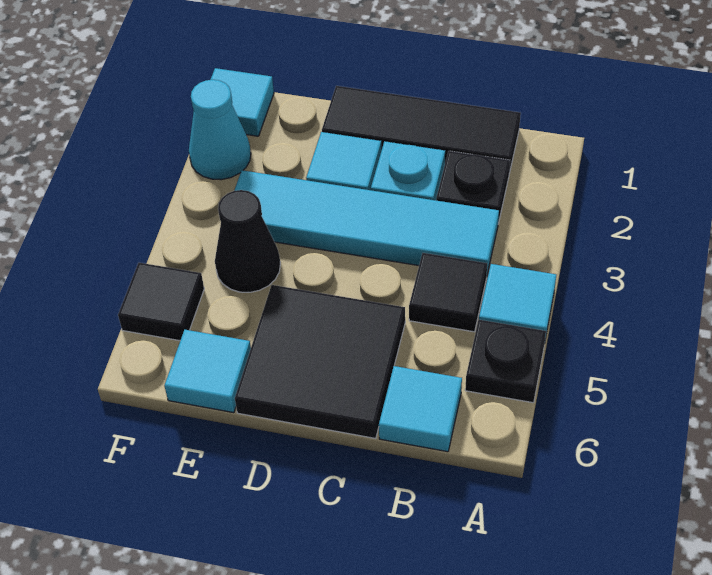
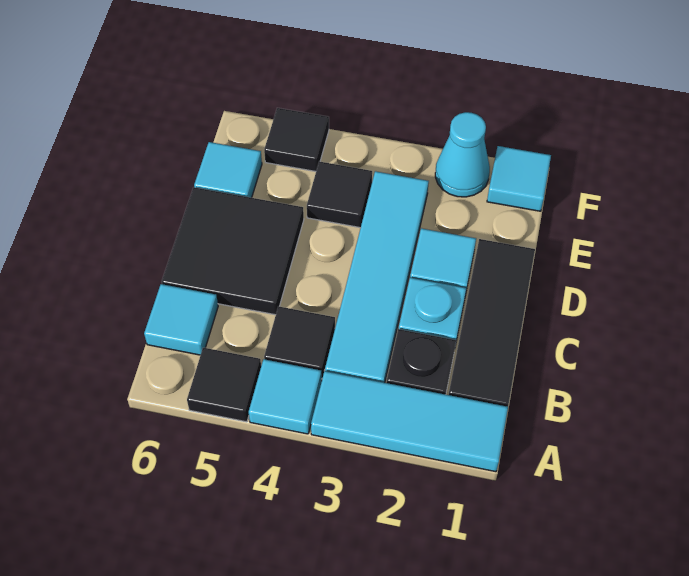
none -> cyan tile A1:A3 level 1
black plate A5 level 1 -> black tile A5 level 1
black cone E4 level 1 -> black tile E4 level 1

